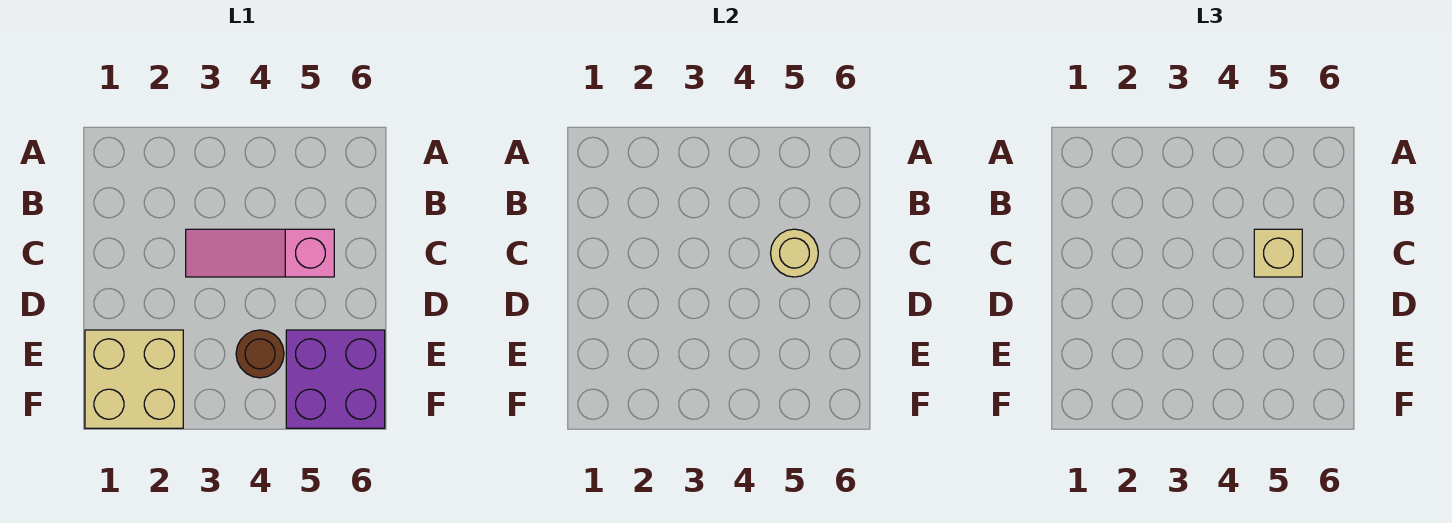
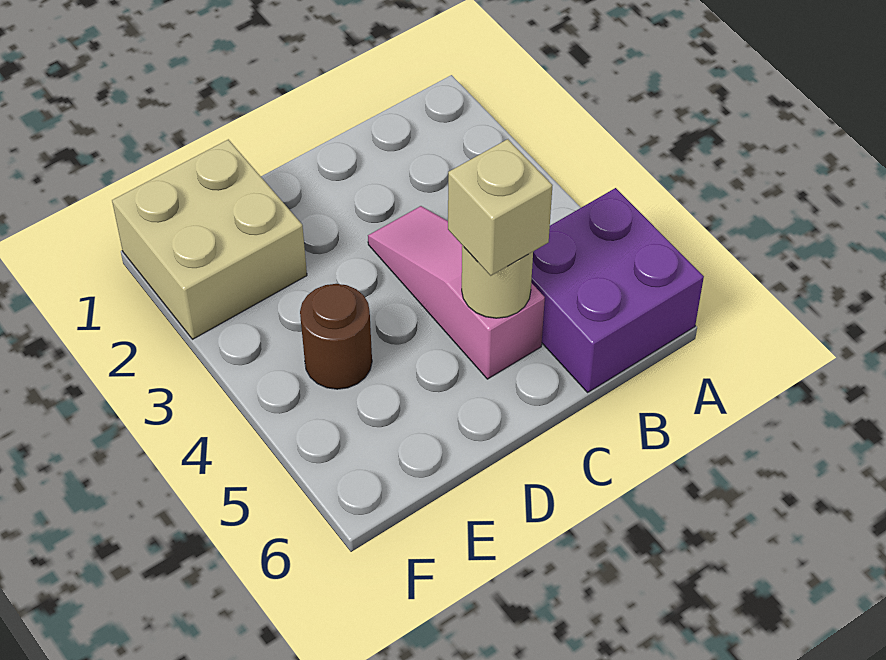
purple brick E5:F6 level 1 -> purple brick A5:B6 level 1

